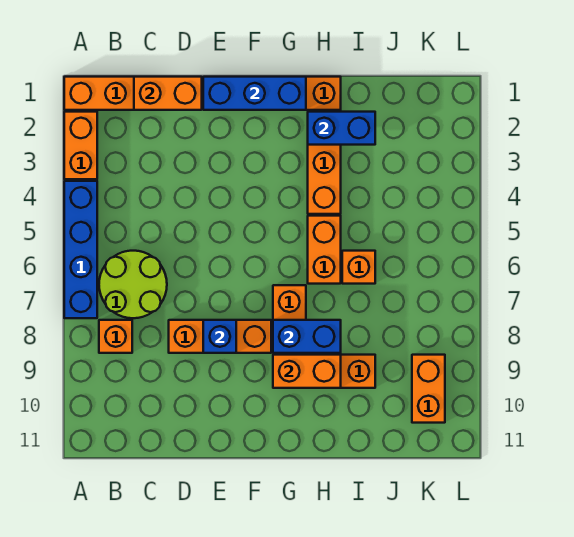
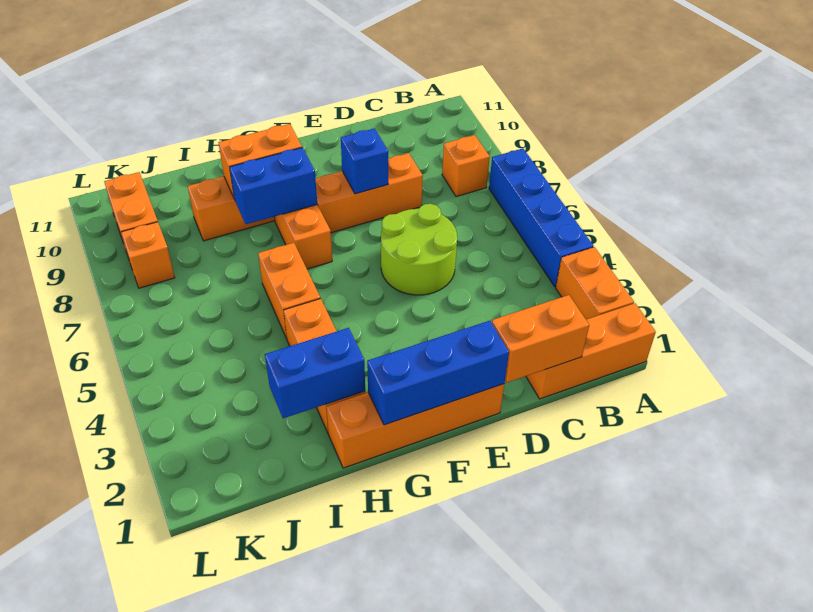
lime round brick B6:C7 level 1 -> lime round brick D5:E6 level 1
orange brick I6 level 1 -> orange brick K8 level 1

